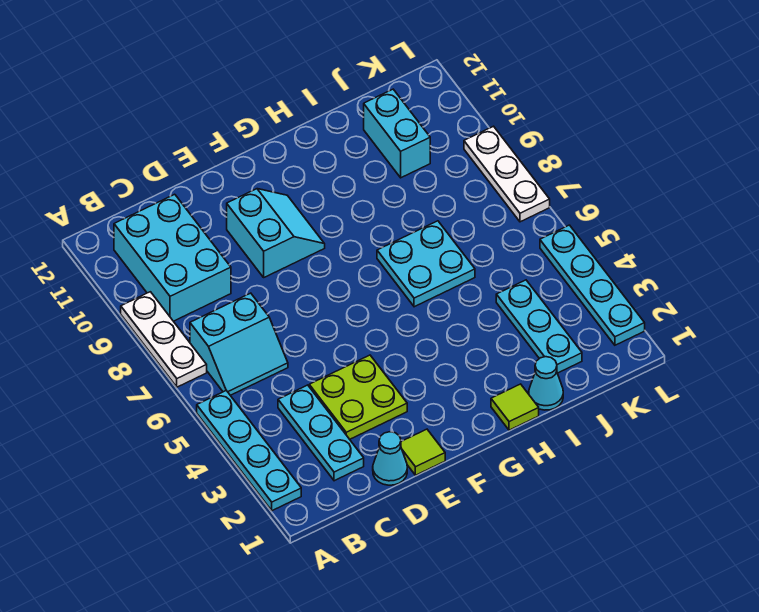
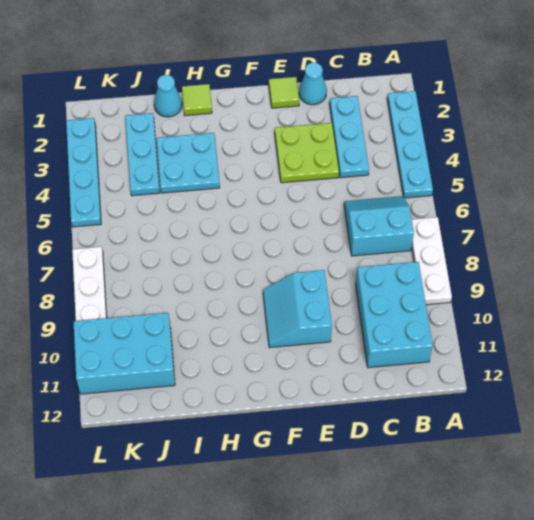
cyan plate H6:I7 level 1 -> cyan plate H3:I4 level 1
cyan brick J10:J11 level 1 -> cyan brick J10:L11 level 1

